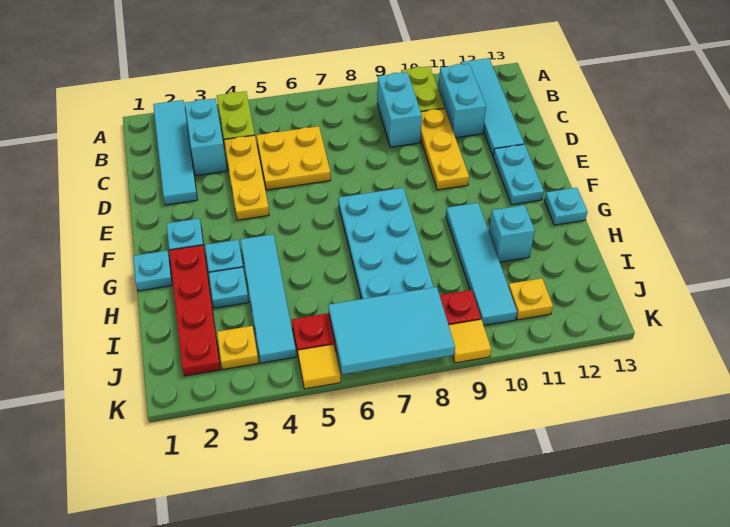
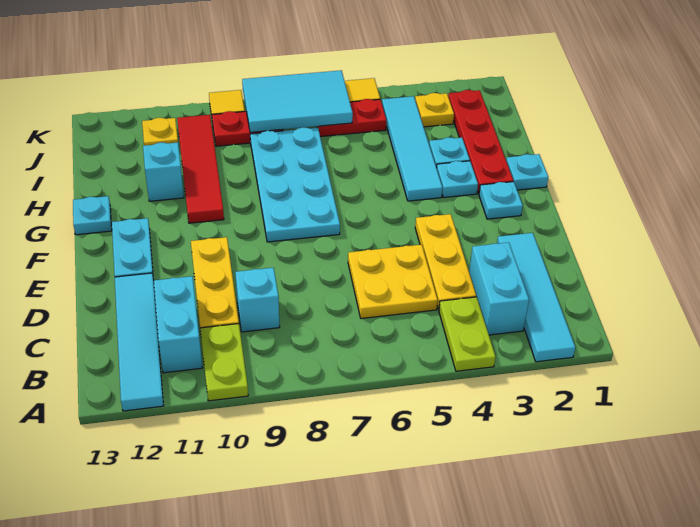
cyan brick B9:C9 level 1 -> cyan brick C9 level 1
cyan tile G10:J10 level 1 -> red tile G10:J10 level 1

